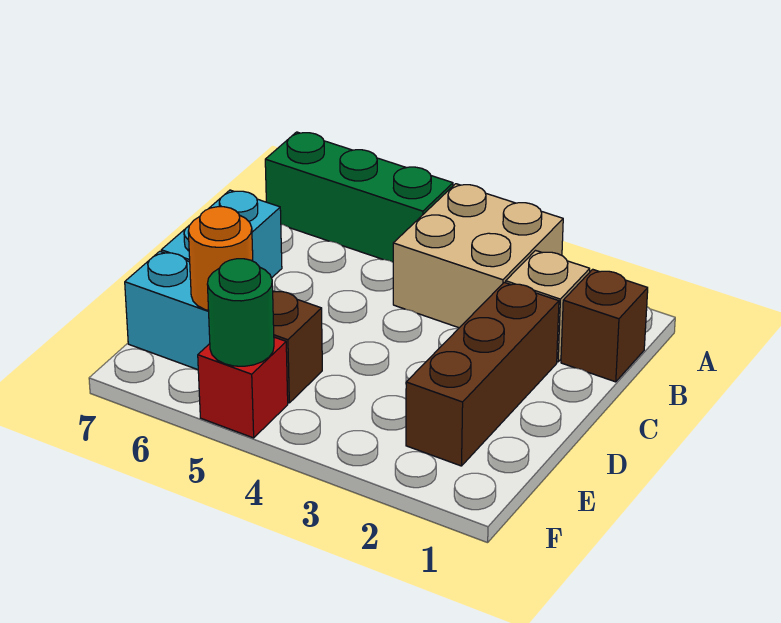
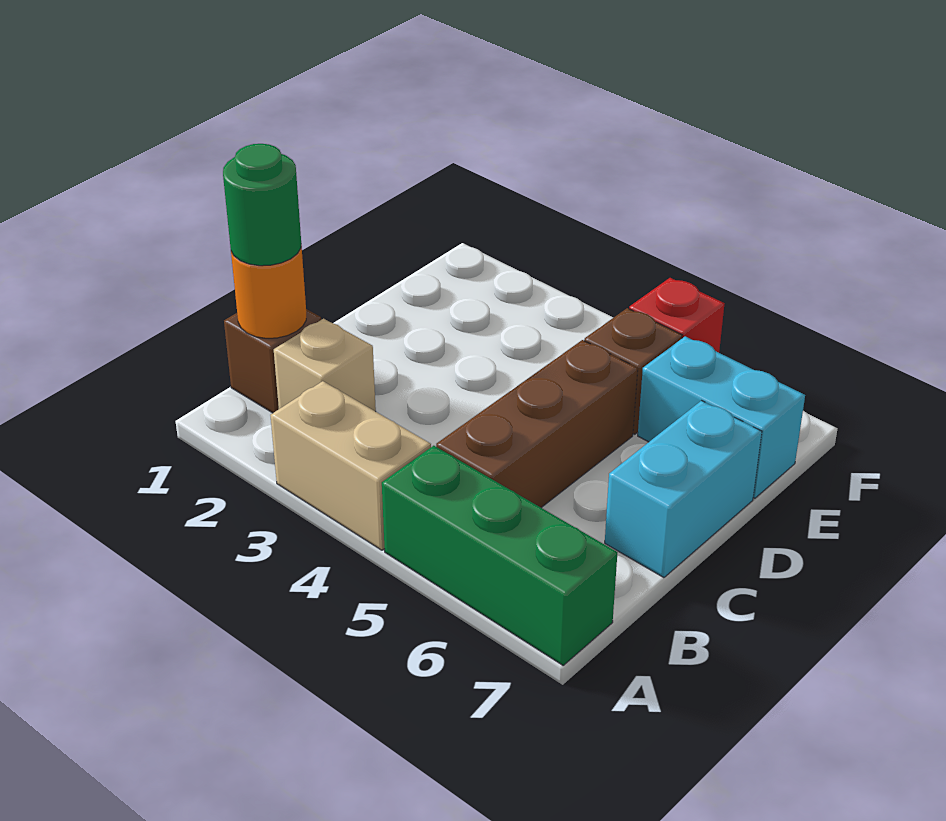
tan brick A3:B4 level 1 -> tan brick A3:A4 level 1
brown brick C2:E2 level 1 -> brown brick B5:D5 level 1
orange round brick E6 level 2 -> orange round brick B1 level 2
green round brick F5 level 2 -> green round brick B1 level 3

